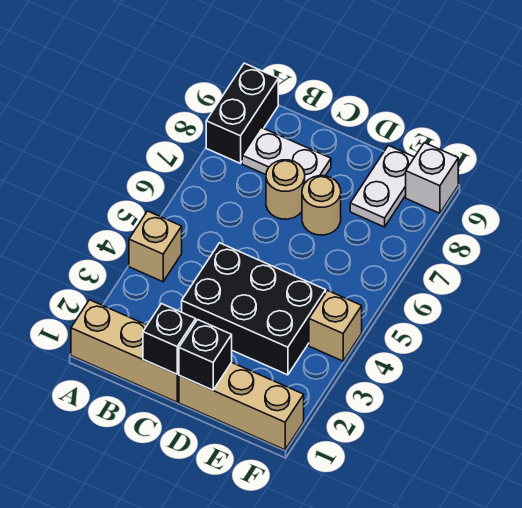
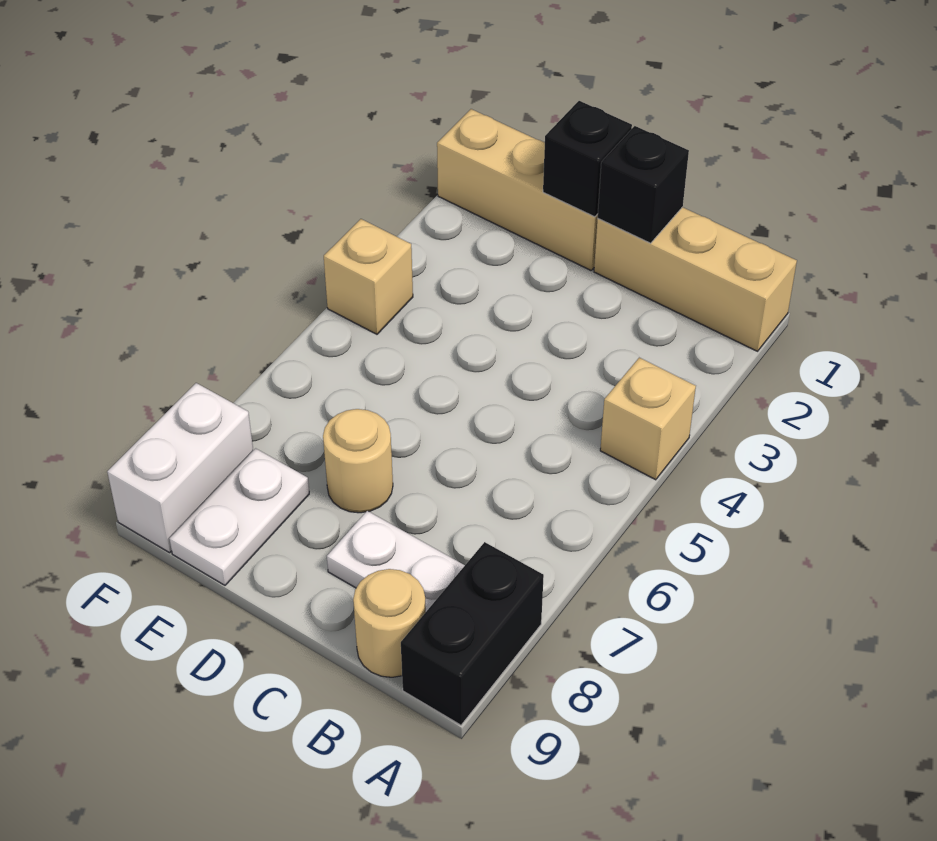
black brick C3:E4 level 1 -> none
tan round brick C7 level 1 -> tan round brick B9 level 1
white brick F9 level 1 -> white brick F8:F9 level 1

